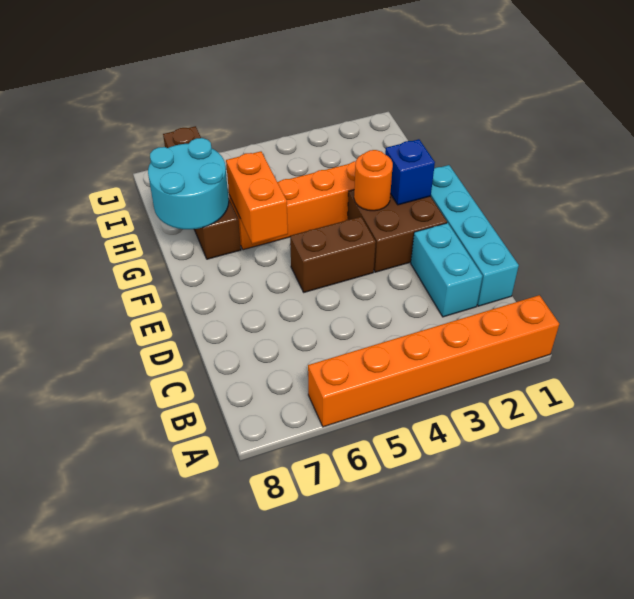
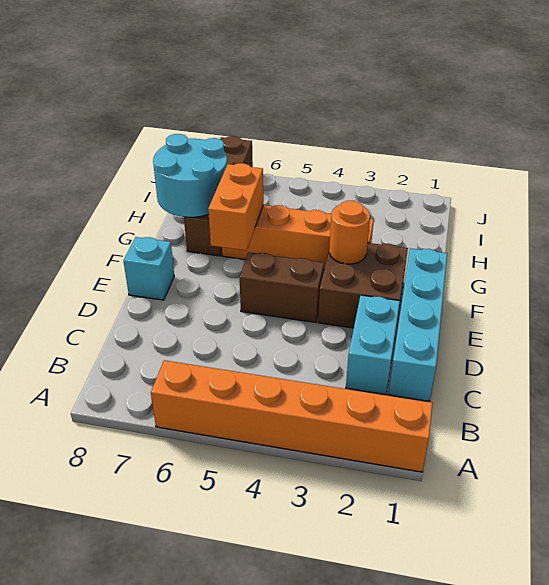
none -> cyan brick E8 level 1
blue brick F2 level 2 -> none

